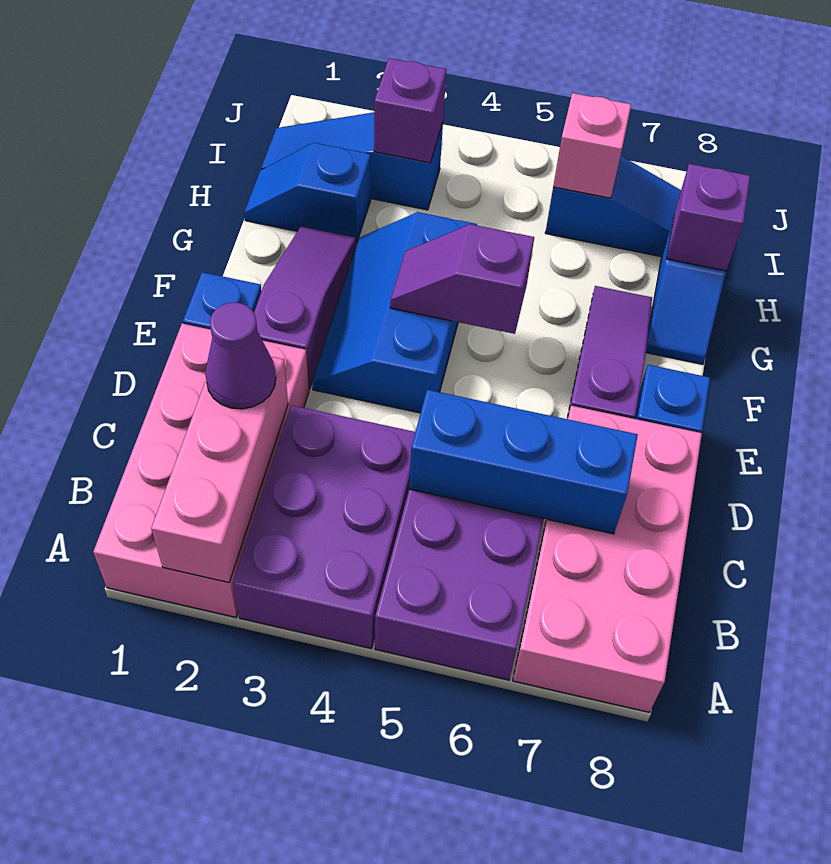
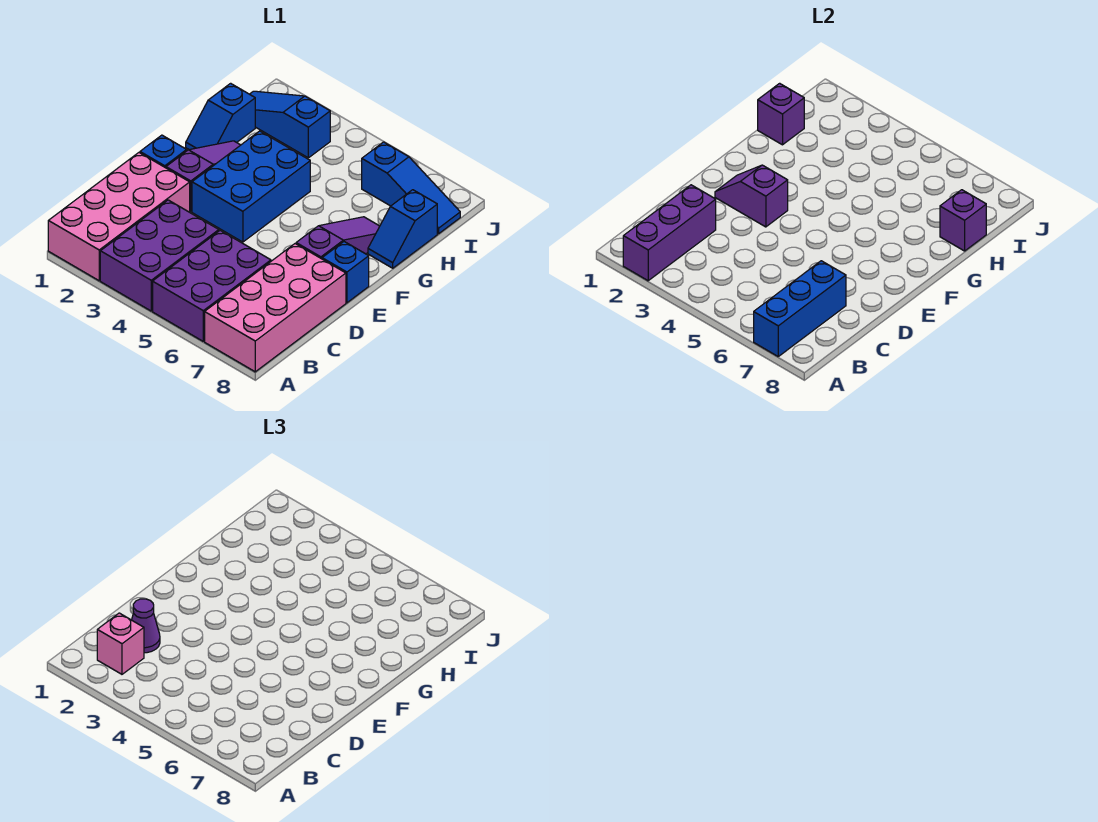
pink brick A2:C2 level 2 -> purple brick A2:C2 level 2
blue brick C5:C7 level 2 -> blue brick A7:C7 level 2
blue slope E3:G4 level 1 top 4 -> blue brick E3:G4 level 1
purple slope F4:F5 level 2 top 5 -> purple slope E2:E3 level 2 top 3
blue slope H1:H2 level 1 top 2 -> blue slope G1:H1 level 1 top H
purple brick I3 level 2 -> purple brick H1 level 2
pink brick I6 level 2 -> pink brick B2 level 3

